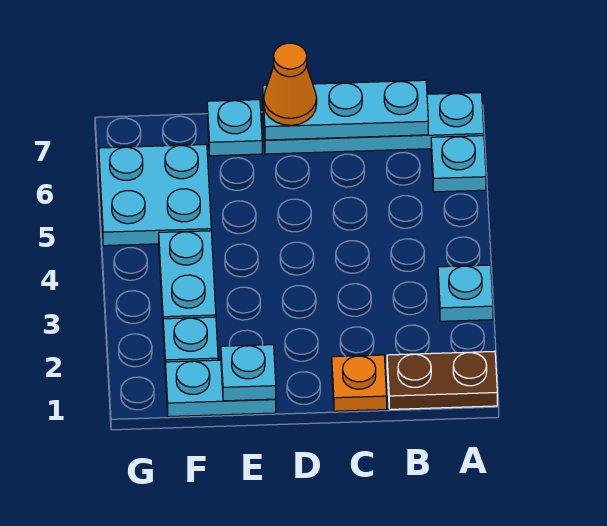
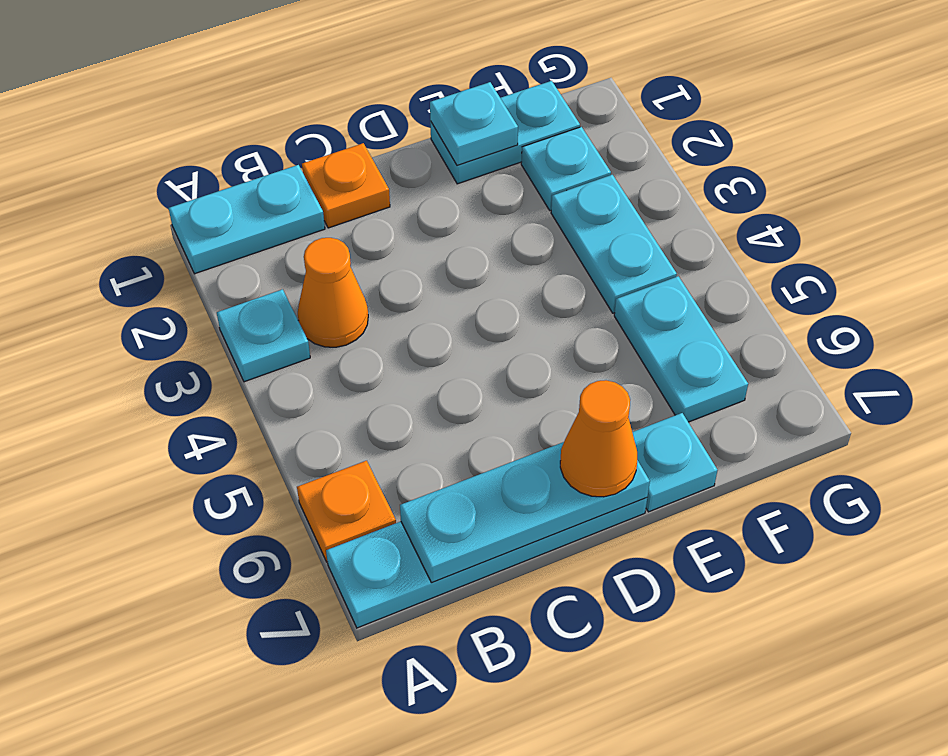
brown plate A1:B1 level 1 -> cyan plate A1:B1 level 1
cyan plate A6 level 1 -> orange plate A6 level 1
none -> orange cone B3 level 1
cyan plate F5:G6 level 1 -> cyan plate F5:F6 level 1

